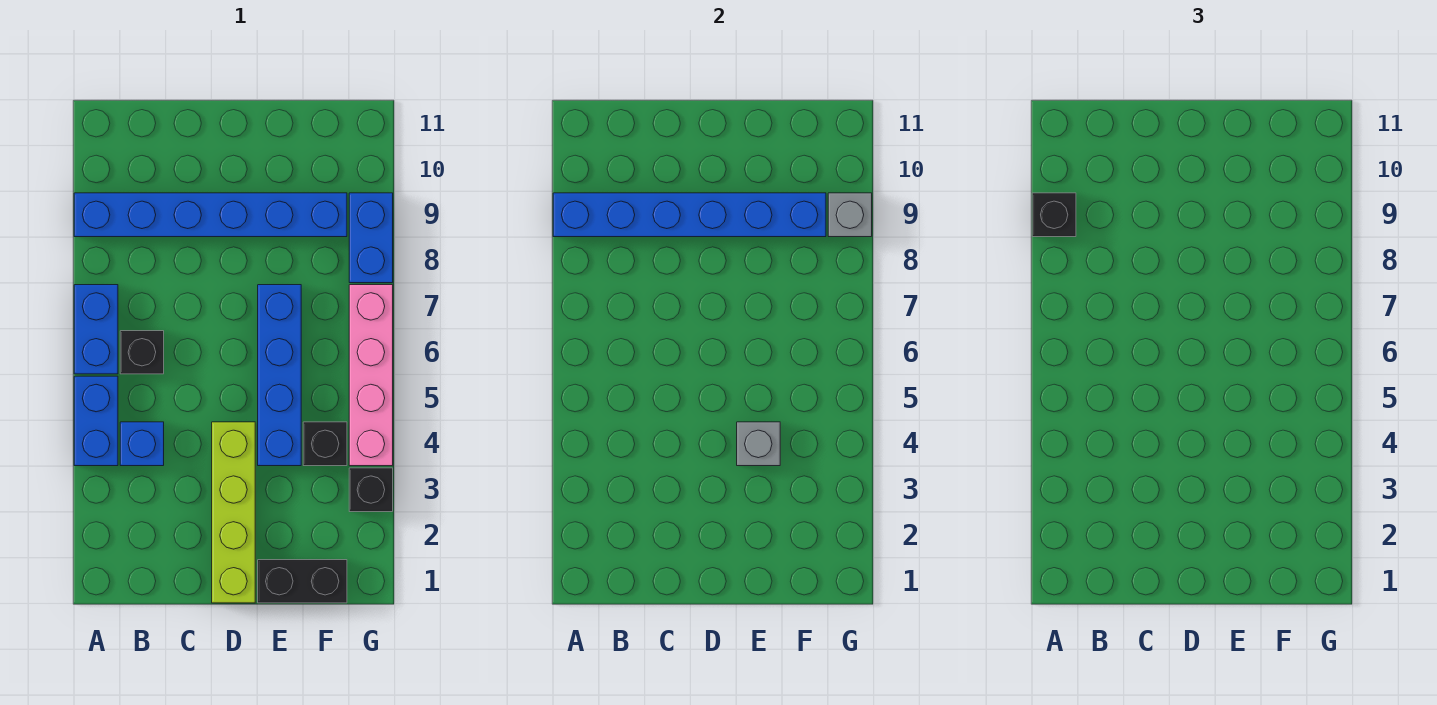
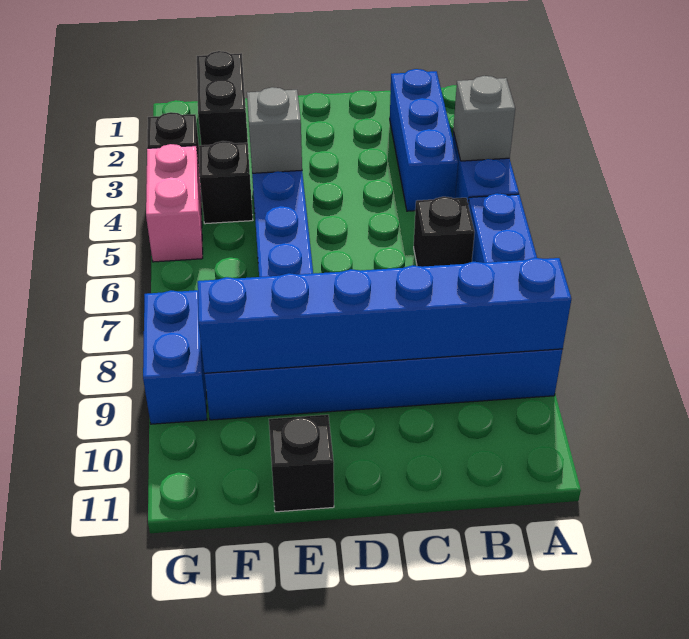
black brick A9 level 3 -> black brick E11 level 1
blue brick B4 level 1 -> blue brick B2:B4 level 1
lime brick D1:D4 level 1 -> none
black brick E1:F1 level 1 -> black brick F1:F2 level 1
pink brick G4:G7 level 1 -> pink brick G4:G5 level 1
grey brick G9 level 2 -> grey brick A4 level 2

